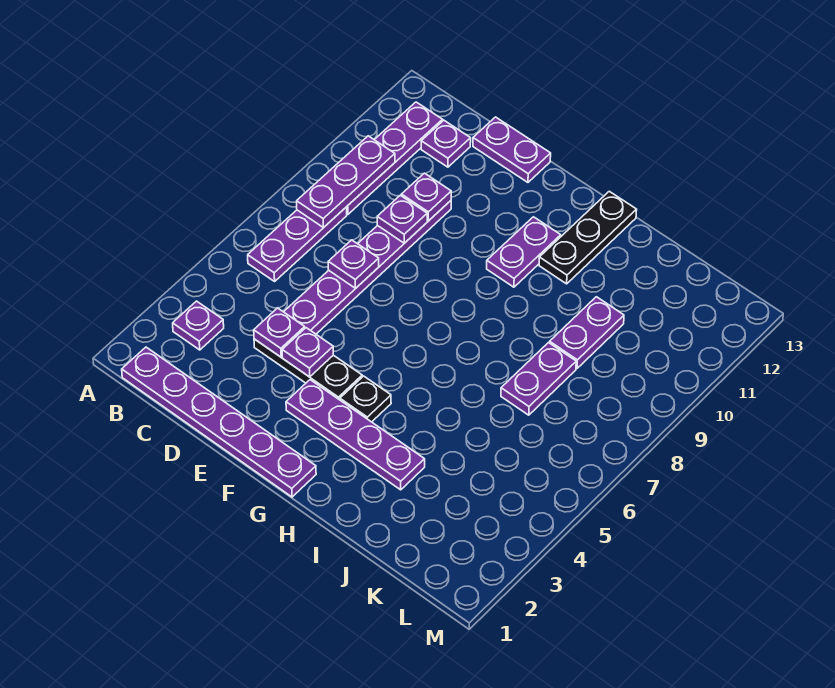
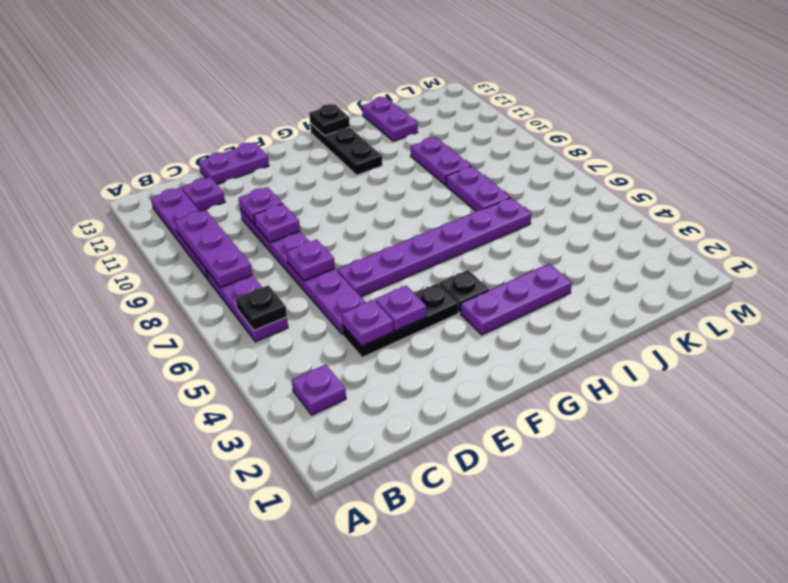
purple plate B1:G1 level 1 -> purple plate E6:J6 level 1
none -> black plate B6 level 2
purple plate F3:I3 level 1 -> purple plate G3:I3 level 1
purple plate G10:G11 level 1 -> purple plate J12:J13 level 1
none -> black plate H13 level 2

